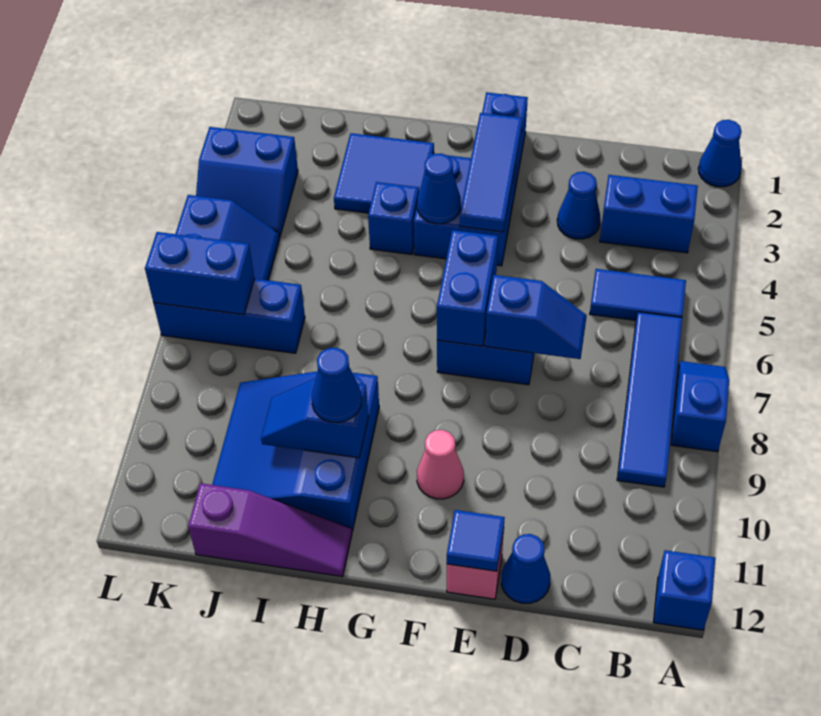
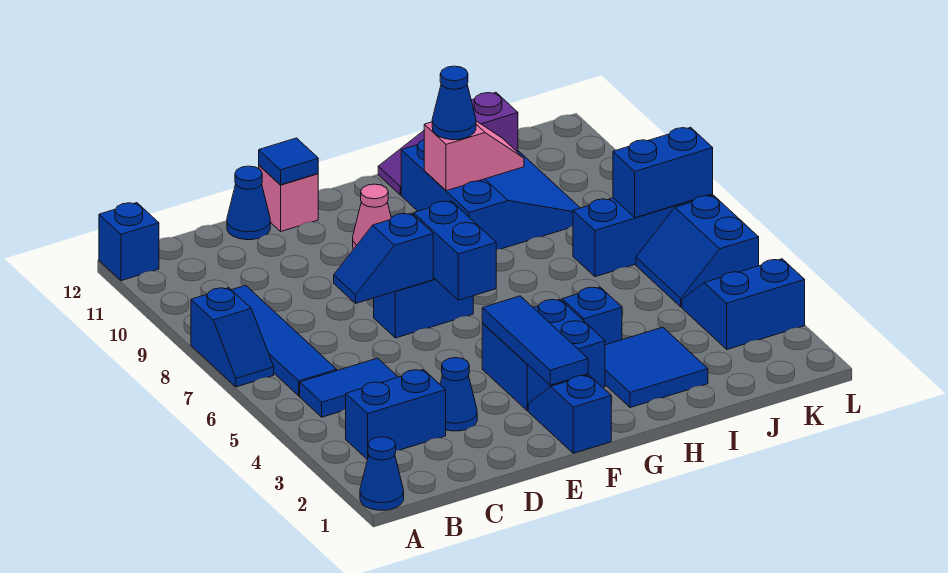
blue cone G4 level 2 -> none
blue slope H10:I10 level 2 top H -> pink slope H10:I10 level 2 top H

